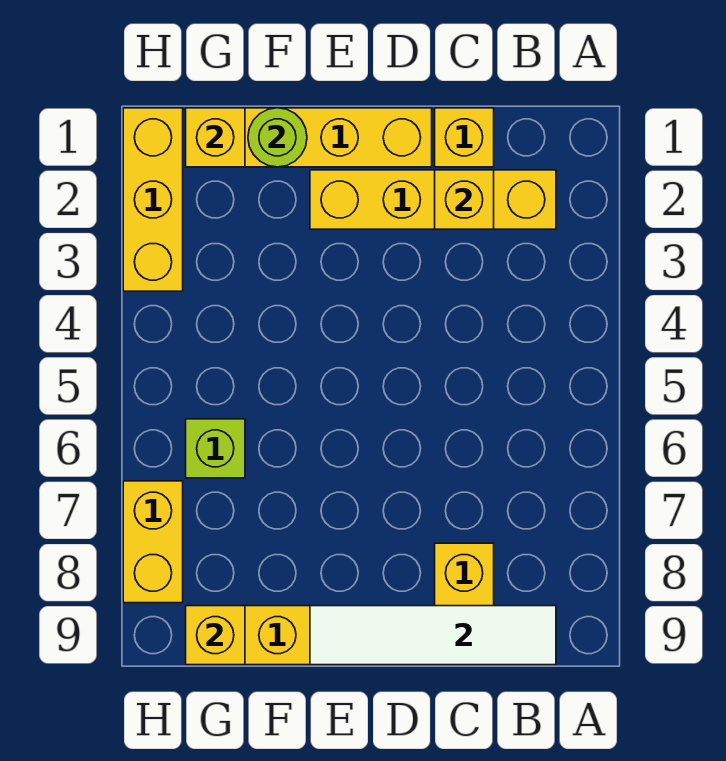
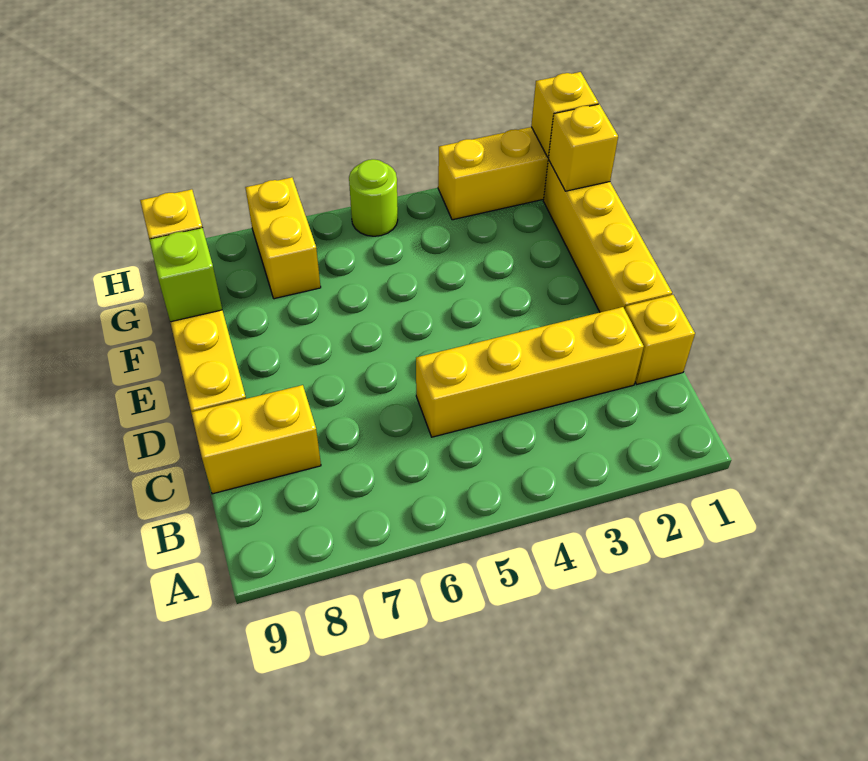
yellow brick B2:E2 level 1 -> yellow brick C2:C5 level 1
white tile B9:E9 level 2 -> none
yellow brick C2 level 2 -> yellow brick H1 level 2
lime round brick F1 level 2 -> lime round brick H5 level 1
lime brick G6 level 1 -> lime brick F9 level 2
yellow brick H7:H8 level 1 -> yellow brick G7:H7 level 1

